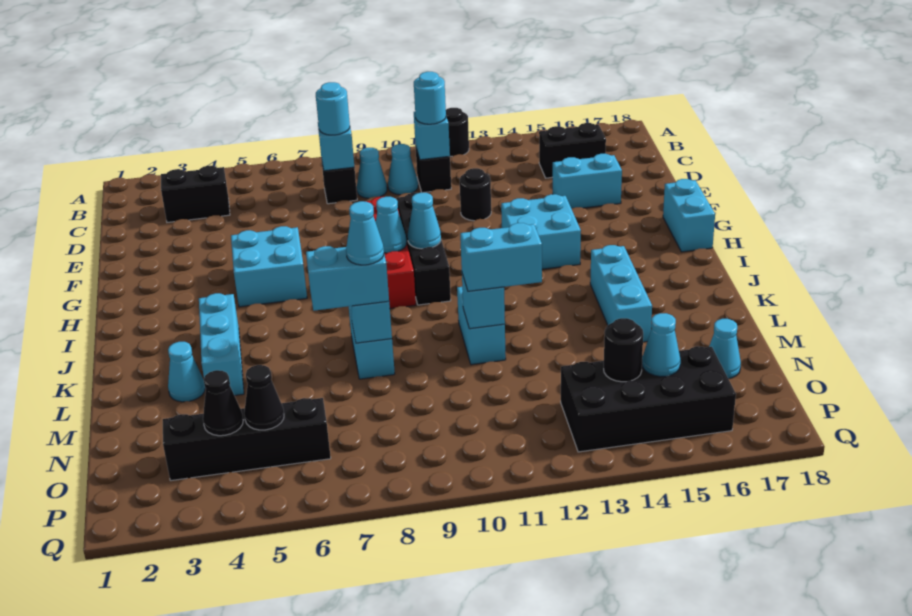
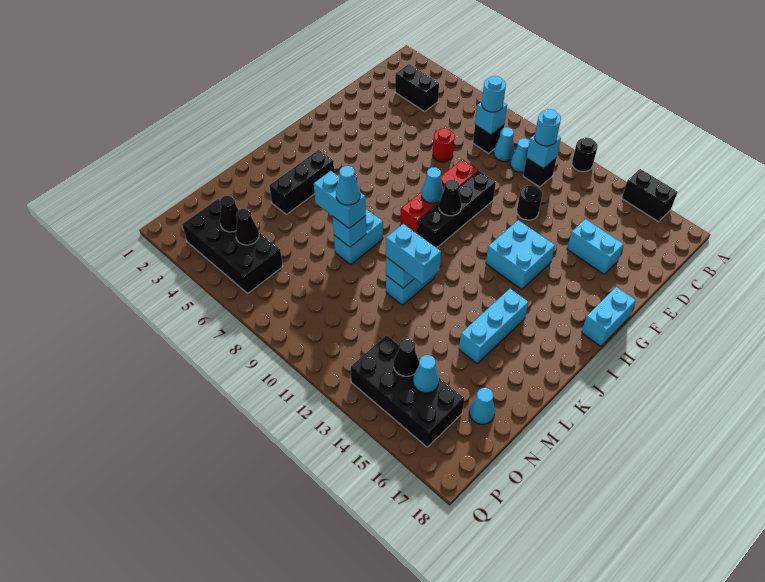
black brick C15:C16 level 1 -> black brick A15:A16 level 1
none -> red round brick E7 level 1
cyan brick G5:H6 level 1 -> none
cyan cone H10 level 2 -> black cone H10 level 2
cyan brick J4:L4 level 1 -> black brick J4:L4 level 1
cyan cone L3 level 1 -> none
black brick O3:O6 level 1 -> black brick O3:P6 level 1
black round brick O14 level 2 -> black cone O14 level 2

